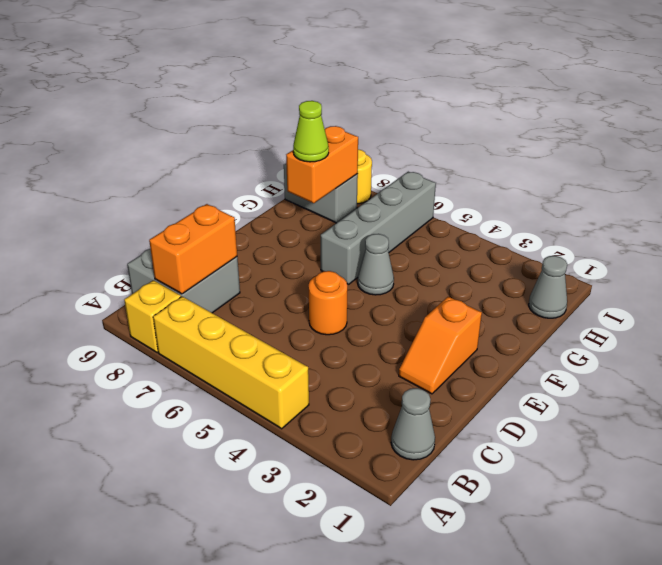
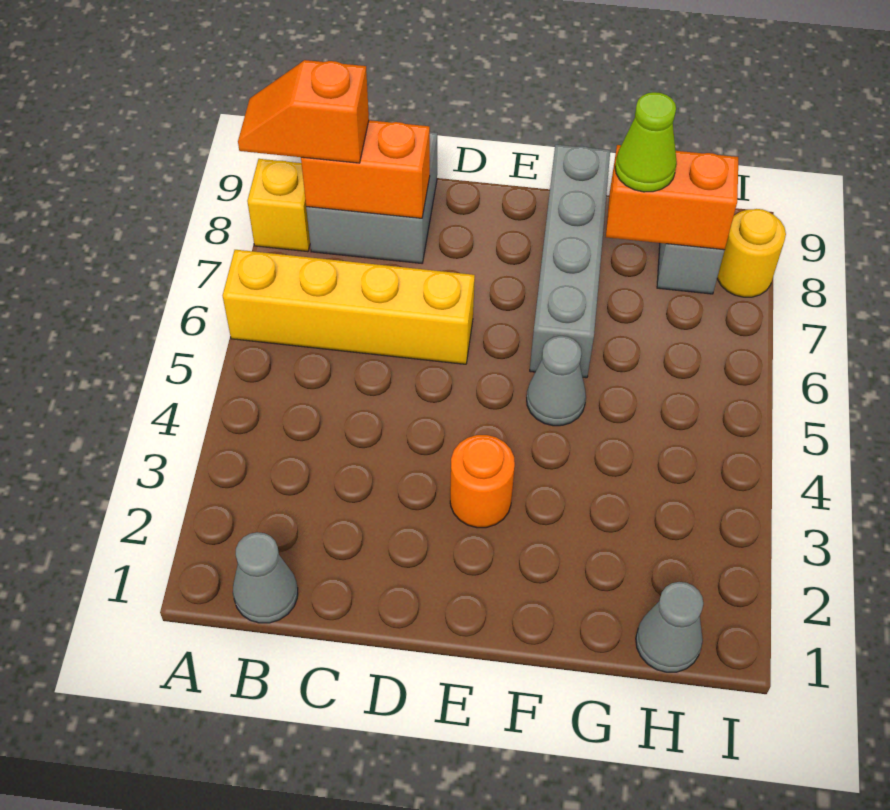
yellow brick A4:A7 level 1 -> yellow brick A6:D6 level 1
orange slope D2:E2 level 1 top E -> orange slope A8:B8 level 3 top B
orange round brick D5 level 1 -> orange round brick E3 level 1
grey brick F6:I6 level 1 -> grey brick F6:F9 level 1

